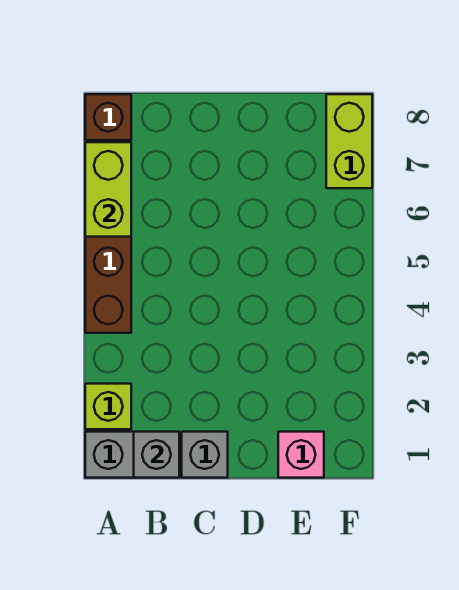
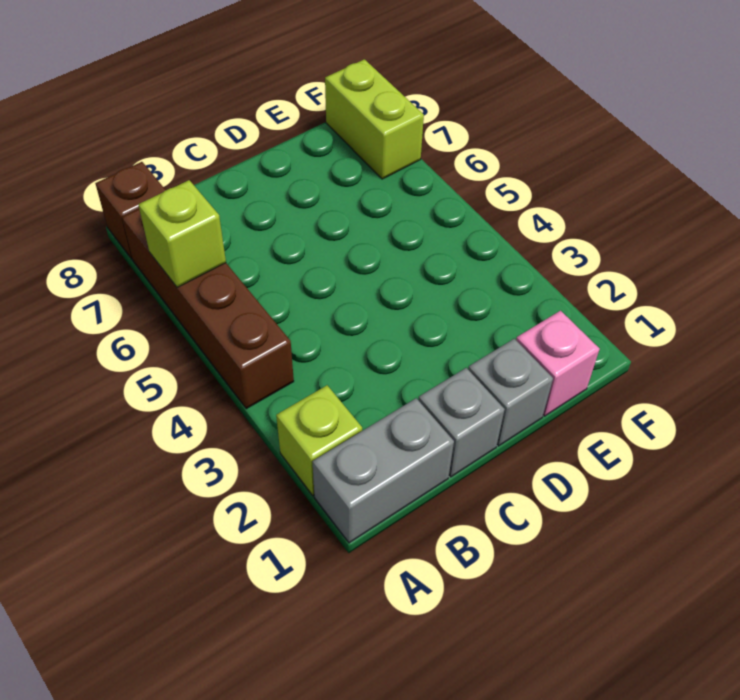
lime brick A6:A7 level 2 -> lime brick A6 level 2
grey brick B1 level 2 -> grey brick D1 level 1

